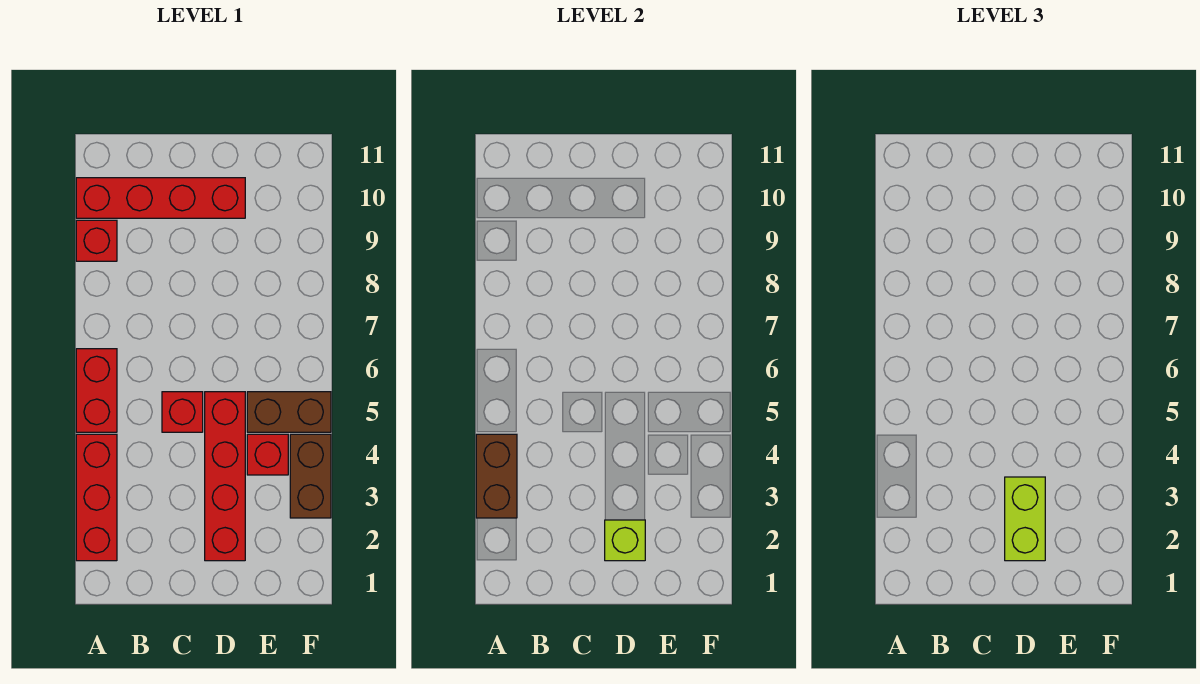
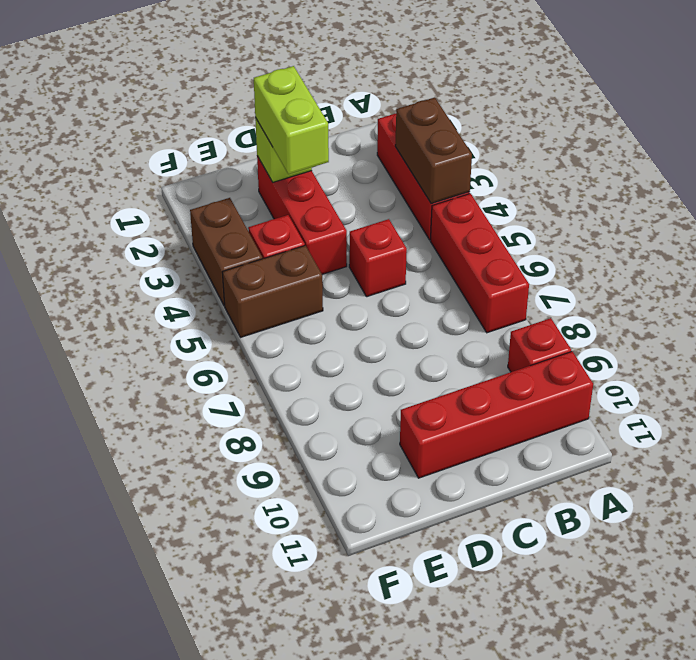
red brick A5:A6 level 1 -> red brick A5:A7 level 1
red brick D2:D5 level 1 -> red brick D2:D4 level 1

